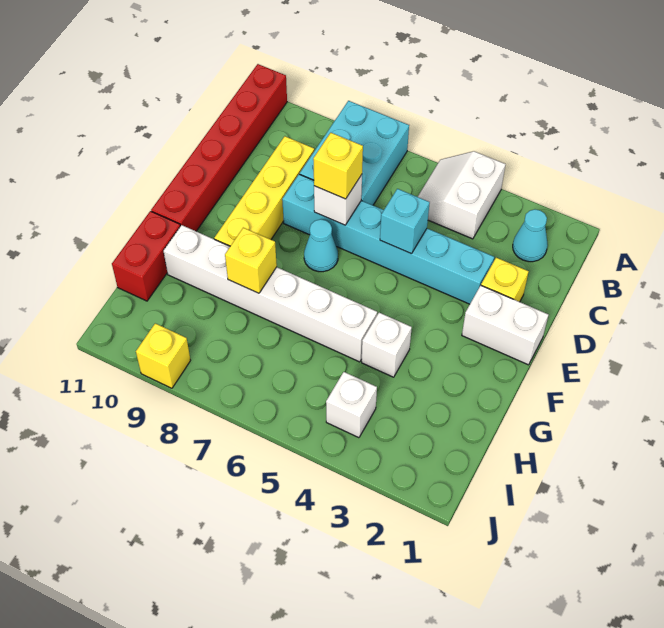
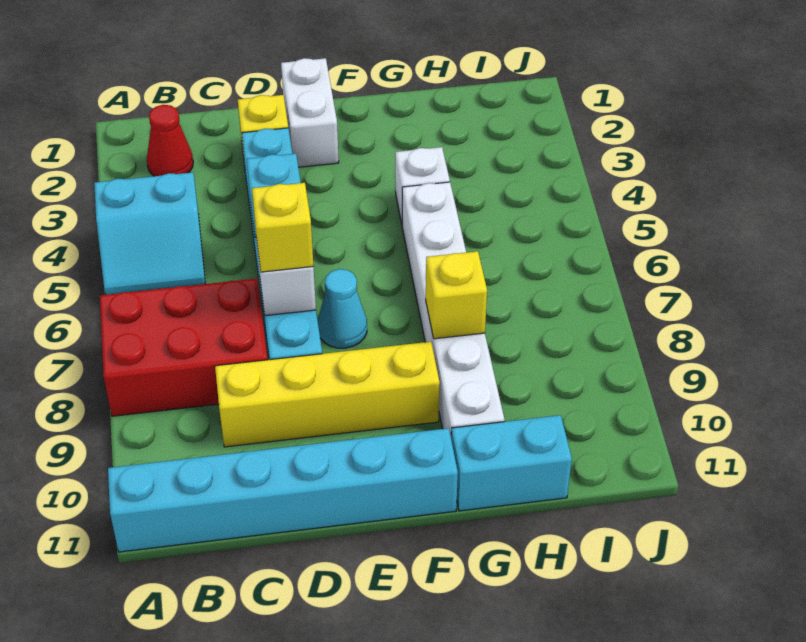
white slope A4:B5 level 1 top 4 -> cyan slope A4:B5 level 1 top 4
cyan brick A7:C8 level 1 -> red brick A7:C8 level 1
red brick A11:F11 level 1 -> cyan brick A11:F11 level 1
cyan cone B2 level 1 -> red cone B2 level 1
red brick G11:H11 level 1 -> cyan brick G11:H11 level 1
white brick I4 level 1 -> none
yellow brick J9 level 1 -> none

